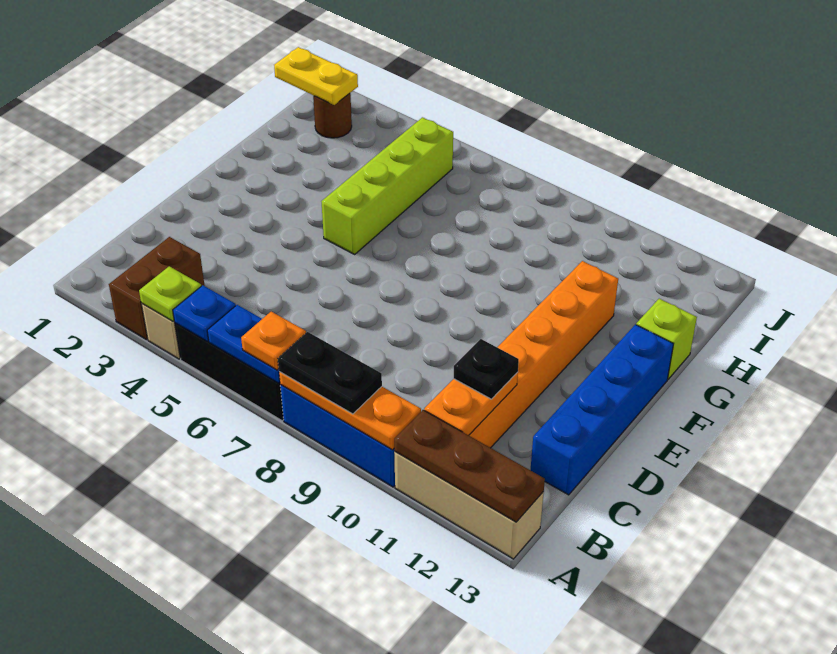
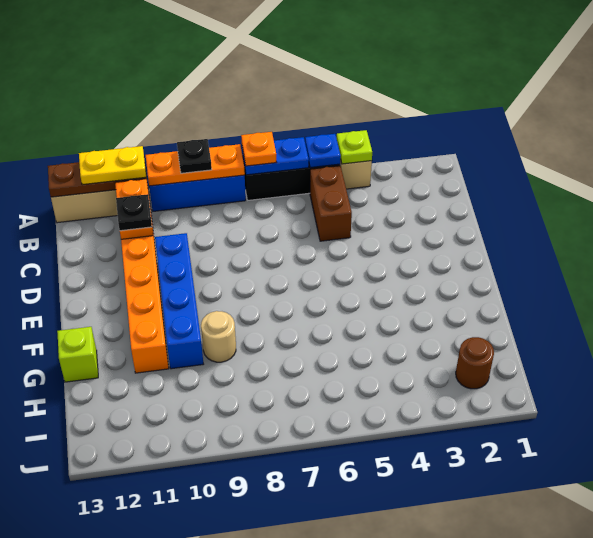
brown brick A3:B3 level 1 -> brown brick B5:C5 level 1
black plate A8:A9 level 3 -> black plate A9 level 3
blue brick C13:F13 level 1 -> blue brick D10:G10 level 1
lime brick F5:I5 level 1 -> none
none -> tan round brick G9 level 1
yellow plate I1:I2 level 2 -> yellow plate A11:A12 level 3

